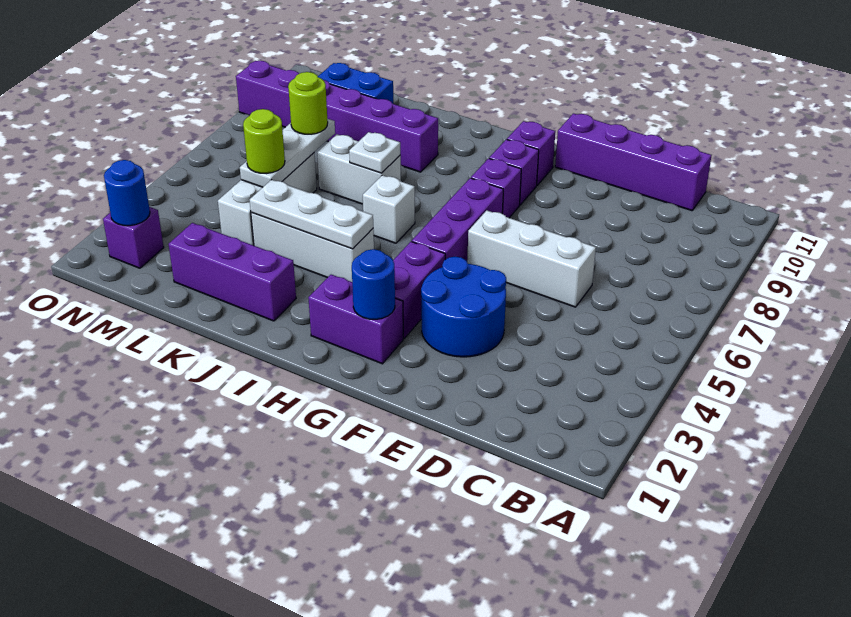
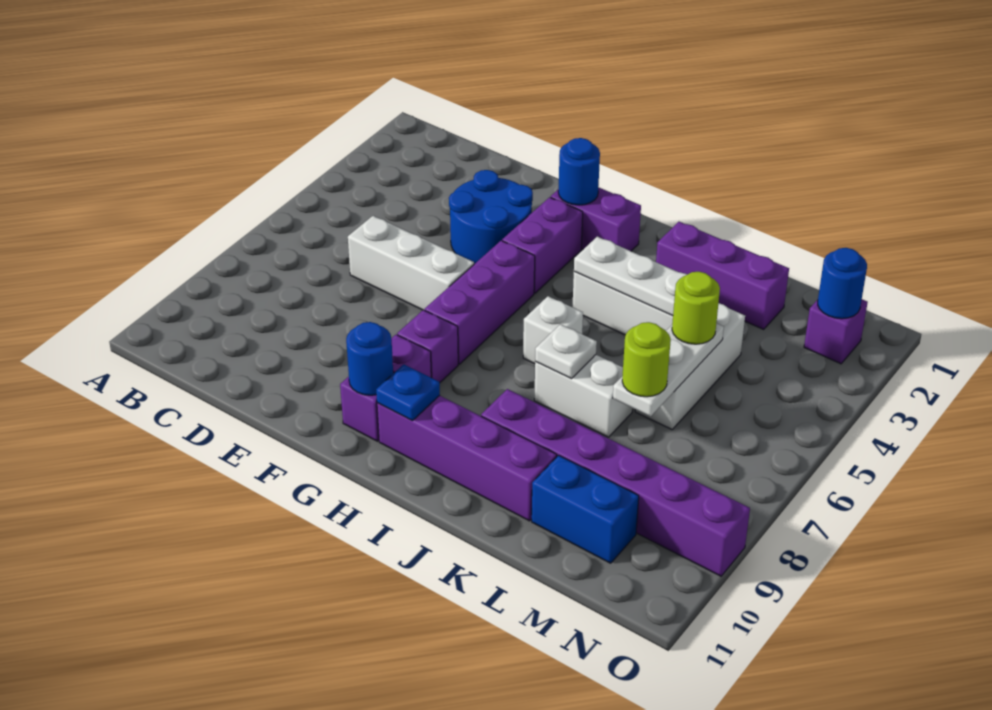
purple brick C11:F11 level 1 -> purple brick H10:K10 level 1
none -> blue round brick G10 level 2
none -> blue plate H10 level 2

